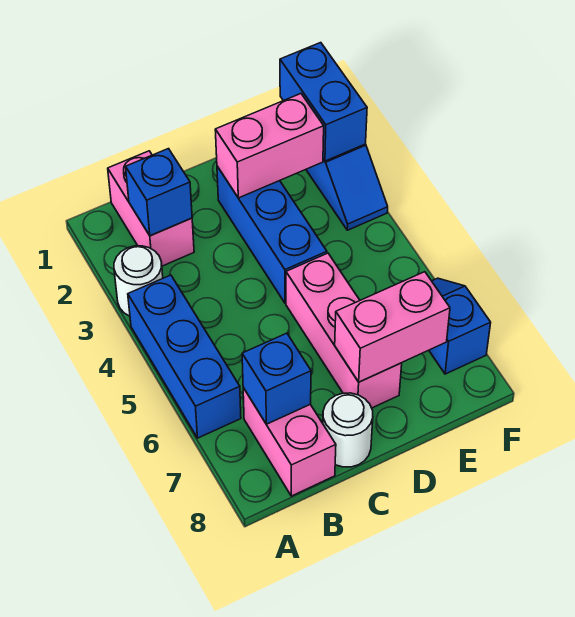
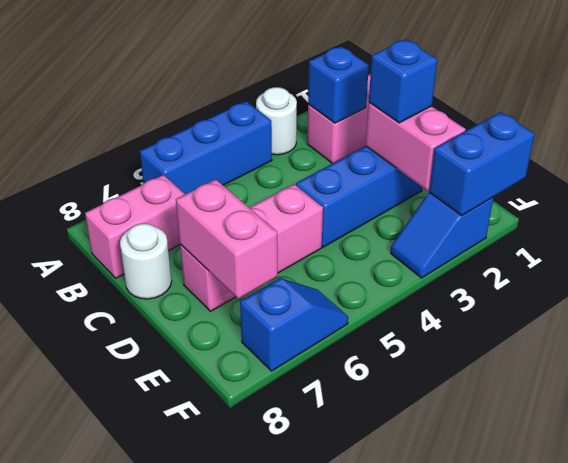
blue brick B7 level 2 -> blue brick D2 level 3

